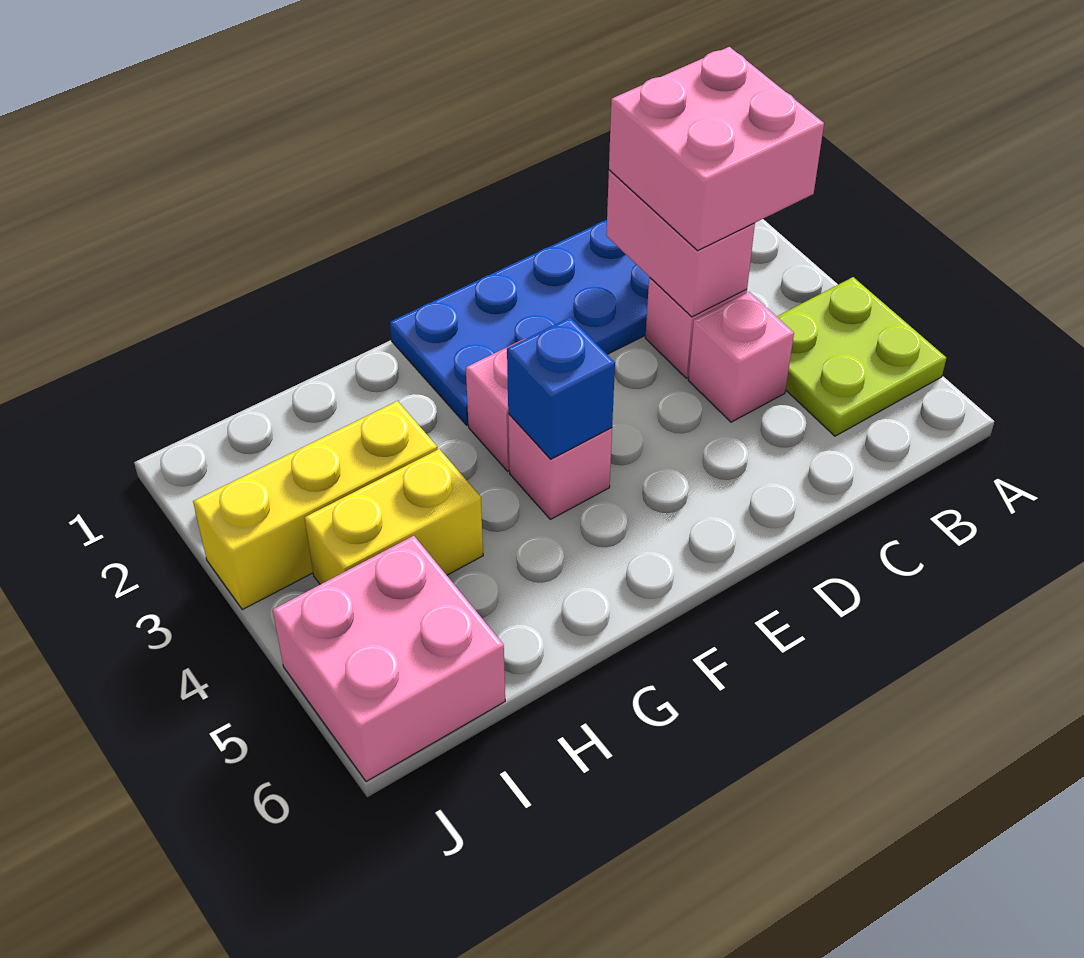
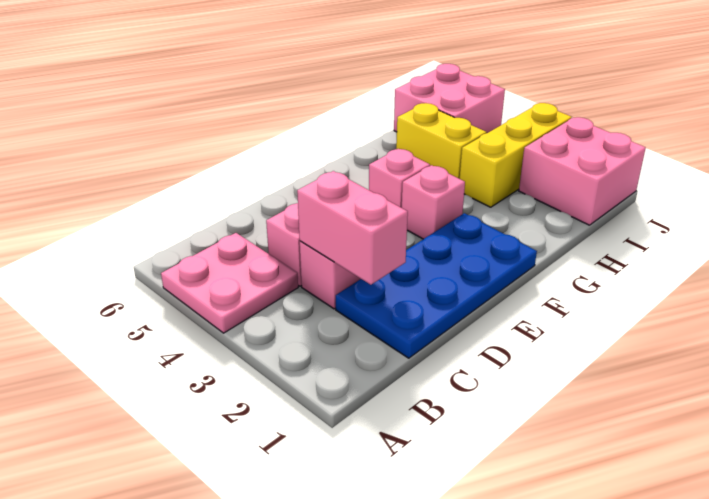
lime plate A4:B5 level 1 -> pink plate A4:B5 level 1
pink brick B2:C3 level 3 -> pink brick I1:J2 level 1
blue brick F4 level 2 -> none
yellow brick H4:I4 level 1 -> yellow brick H4:H5 level 1

